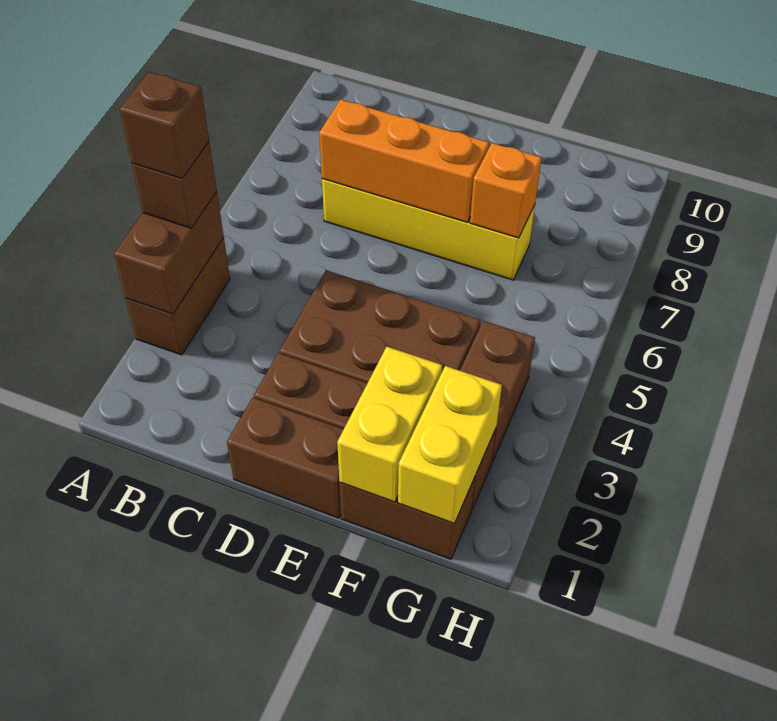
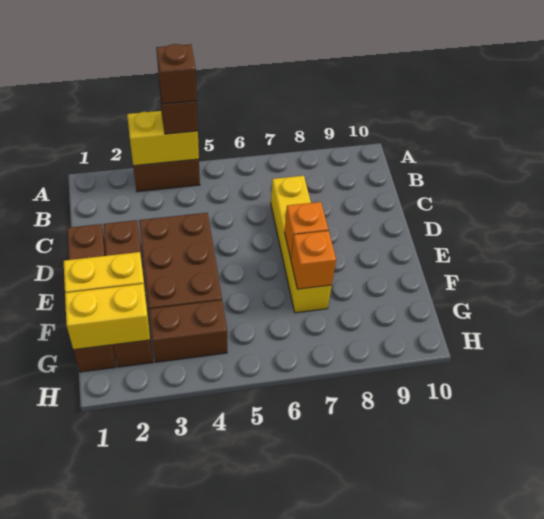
brown brick A3:A4 level 2 -> yellow brick A3:A4 level 2
orange brick C7:E7 level 2 -> orange brick E7 level 2

